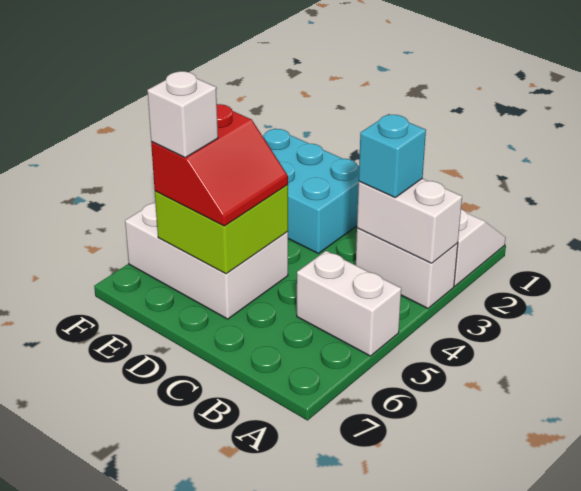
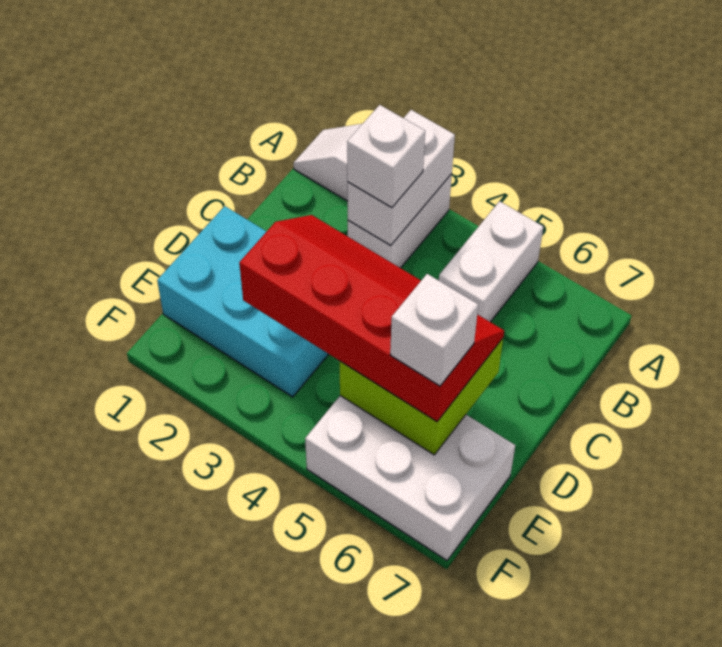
cyan brick B3 level 3 -> white brick B3 level 3
cyan brick D2:F3 level 1 -> cyan brick D1:E3 level 1
white brick D5:F6 level 1 -> white brick E5:F7 level 1
red slope D5:E6 level 3 top E -> red slope D3:E6 level 3 top E

